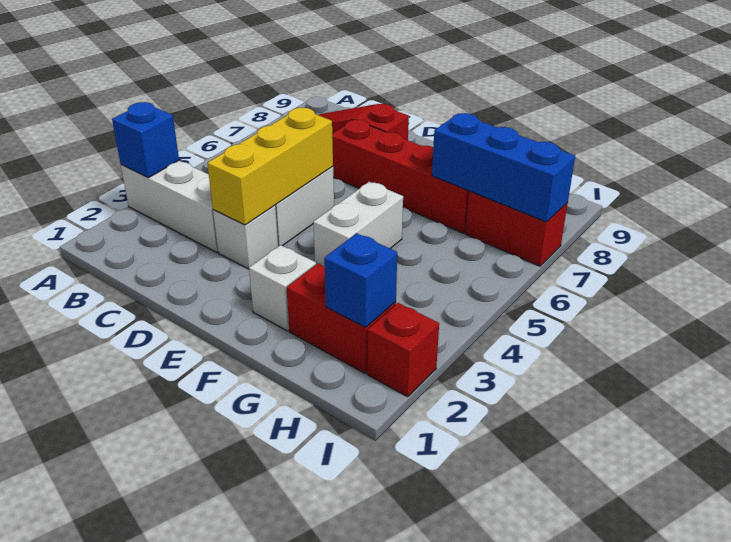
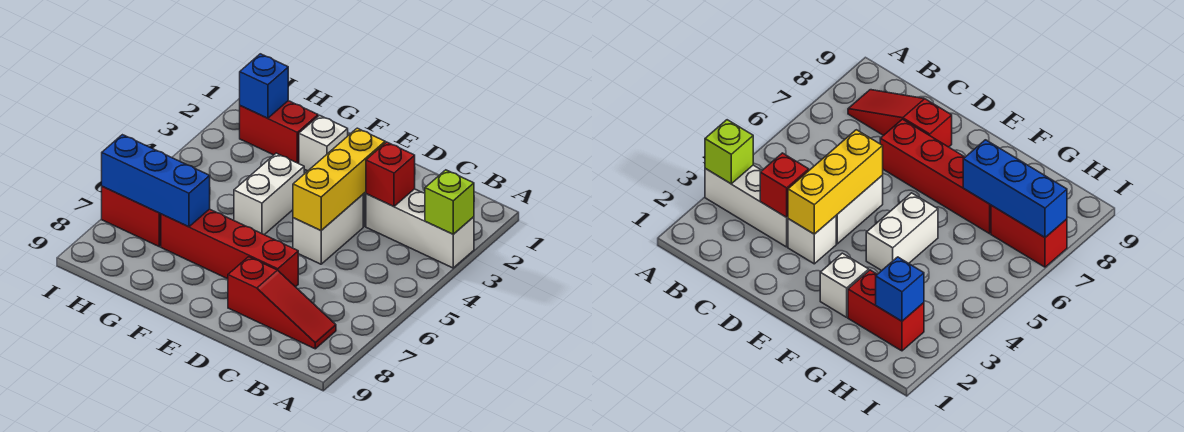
blue brick A3 level 2 -> lime brick A3 level 2
red brick I2 level 1 -> red brick C3 level 2

